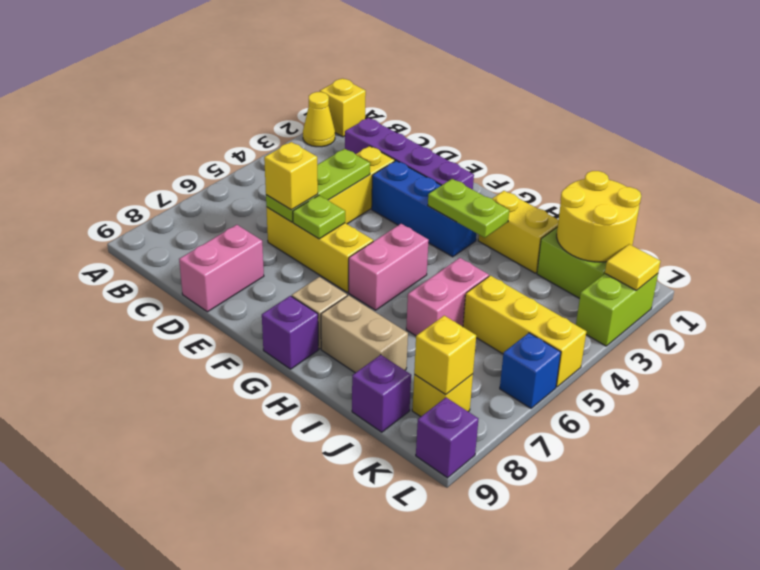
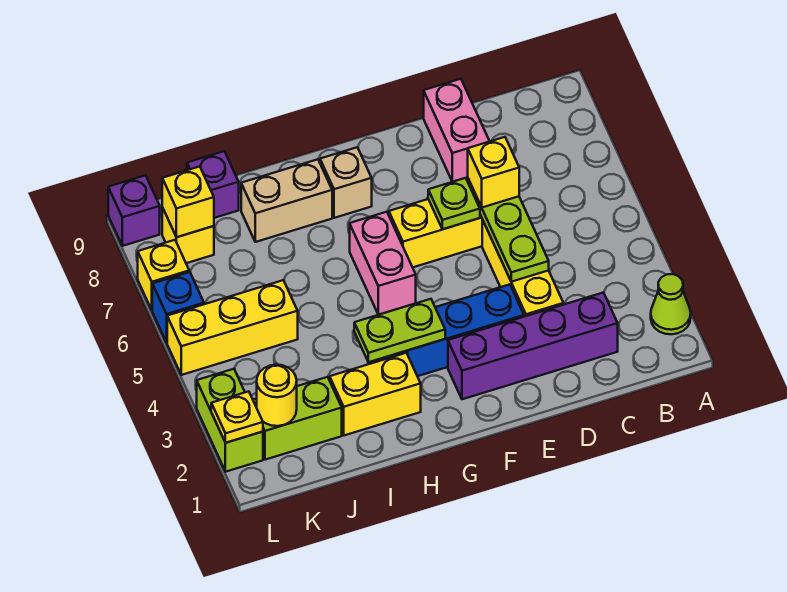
yellow brick A1 level 1 -> yellow brick L7 level 1
yellow cone A2 level 1 -> lime cone A2 level 1
purple brick G9 level 1 -> none
pink brick I5:I6 level 1 -> none
yellow round brick J1:K2 level 2 -> yellow round brick K2 level 2
yellow tile L2 level 2 -> yellow plate L2 level 2

